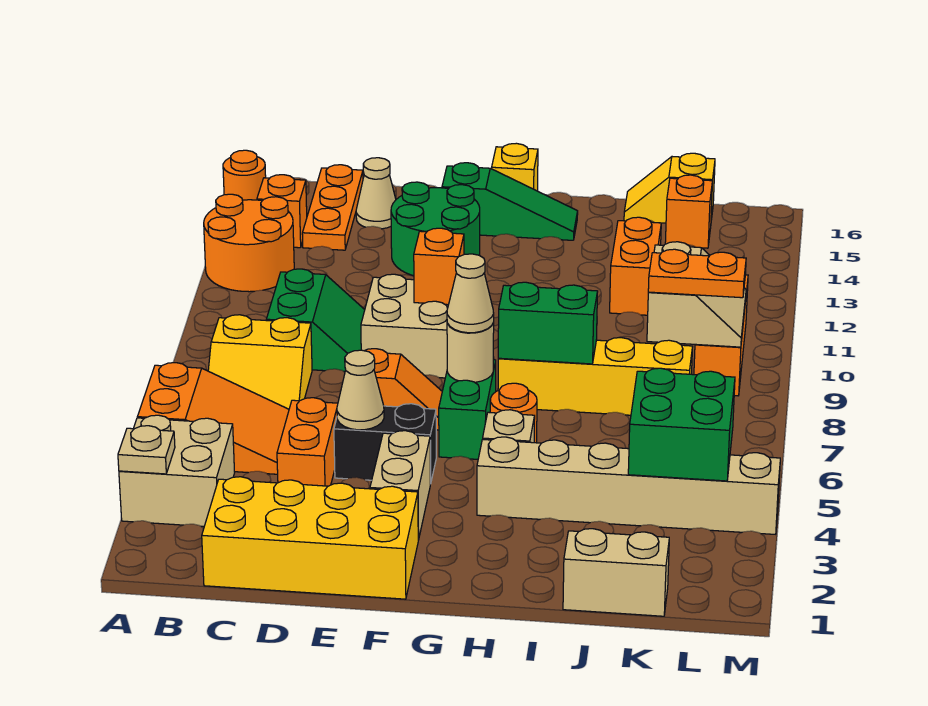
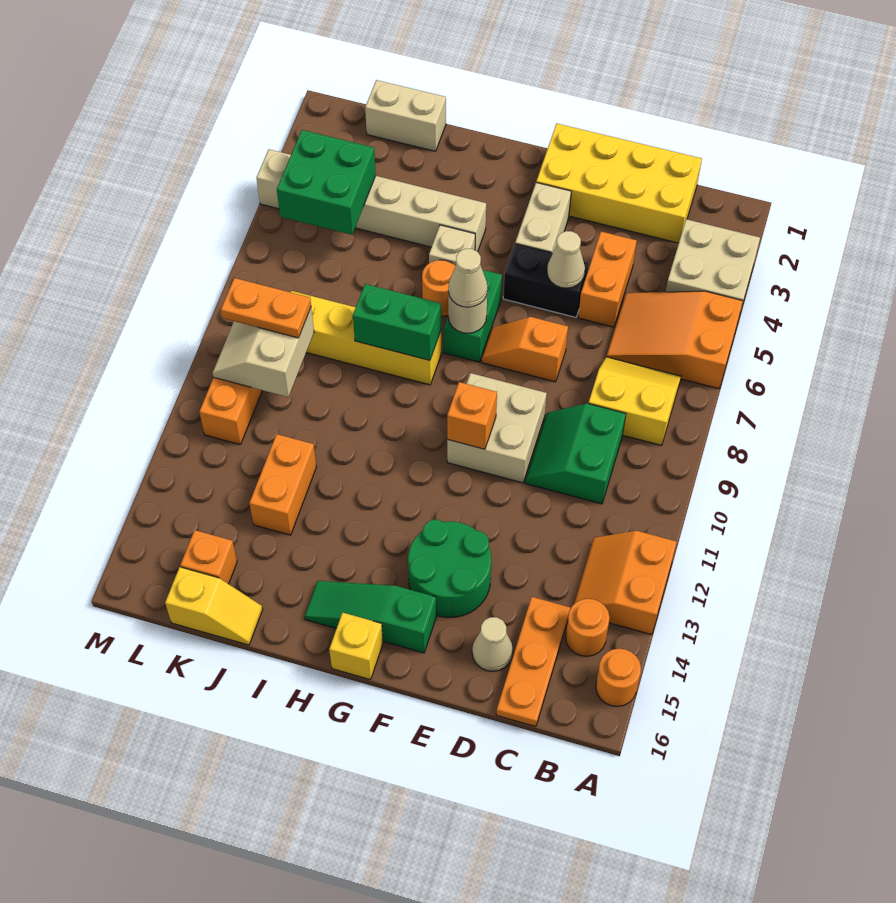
tan plate A3 level 2 -> none
orange round brick A12:B13 level 1 -> orange slope A12:B13 level 1 top A
orange brick B14 level 1 -> orange round brick B14 level 1

